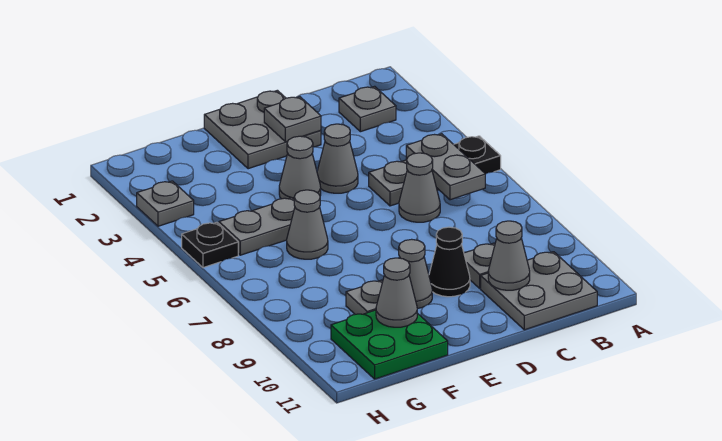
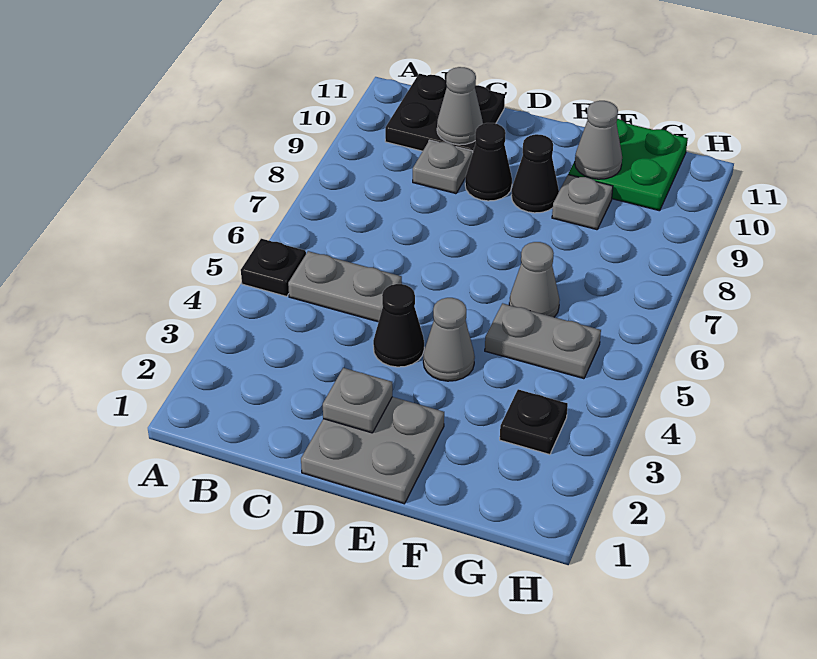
grey plate B2 level 1 -> none
grey plate B5:B6 level 2 -> none
grey plate B10:C11 level 1 -> black plate B10:C11 level 1
grey cone C6 level 1 -> none
grey cone D4 level 1 -> black cone D4 level 1
grey cone E9 level 1 -> black cone E9 level 1
grey plate H3 level 1 -> none
black plate H5 level 1 -> black plate G3 level 1

